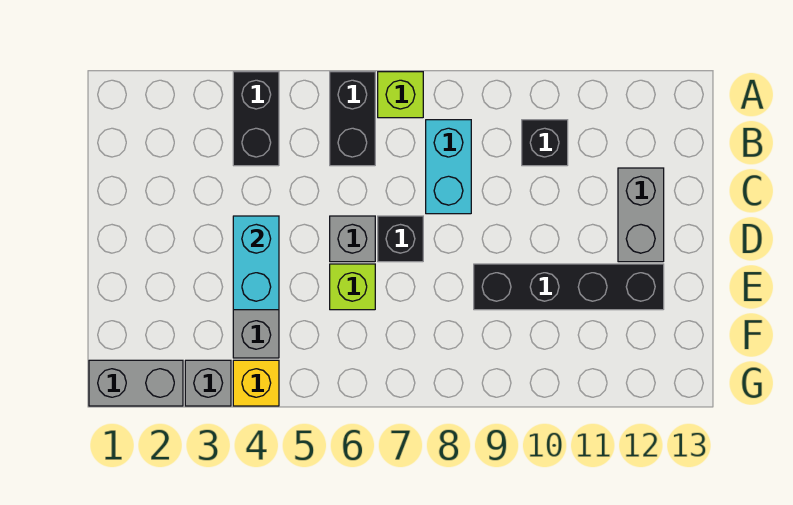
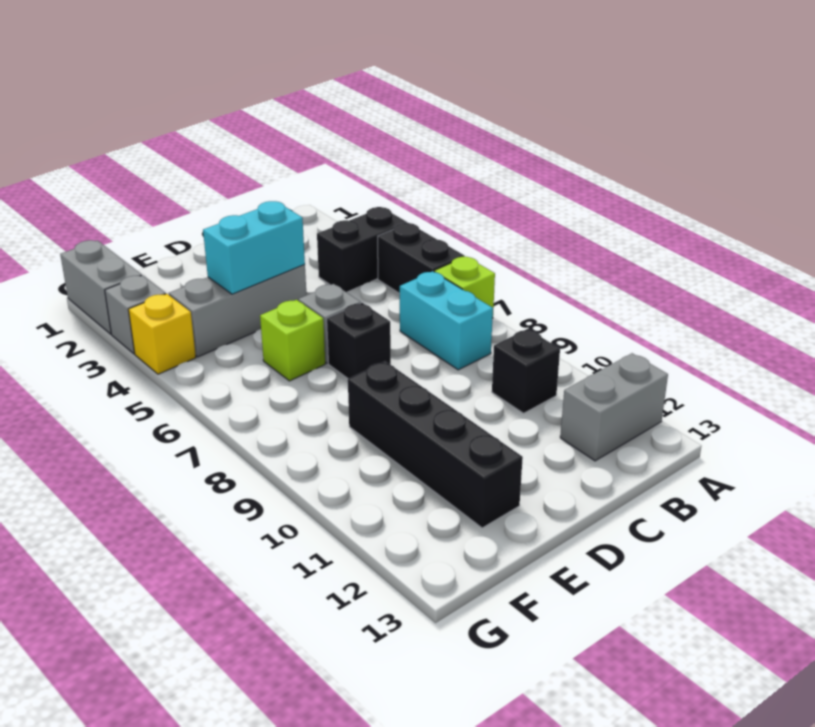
black brick A6:B6 level 1 -> black brick A5:A6 level 1
cyan brick B8:C8 level 1 -> cyan brick B7:B8 level 1
grey brick C12:D12 level 1 -> grey brick A12:B12 level 1

